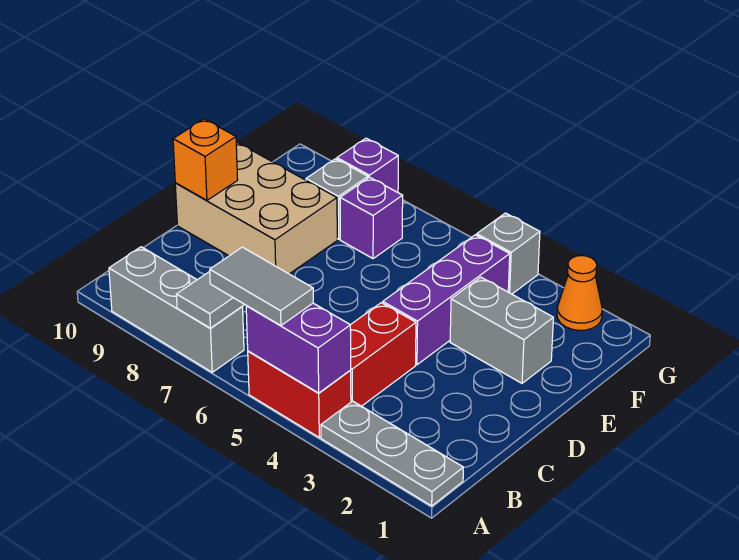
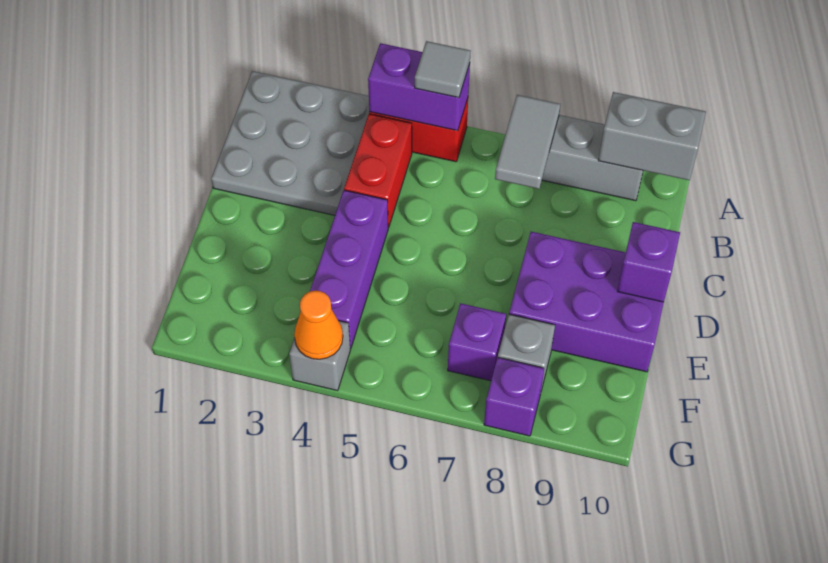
grey plate A1:A3 level 1 -> grey plate A1:C3 level 1
grey tile A5:A6 level 3 -> grey tile A5 level 3
tan brick D8:E10 level 1 -> purple brick D8:E10 level 1
orange brick D10 level 2 -> purple brick D10 level 2
grey brick E2:E3 level 1 -> grey brick A9:A10 level 2
orange cone G2 level 1 -> orange cone G4 level 2

